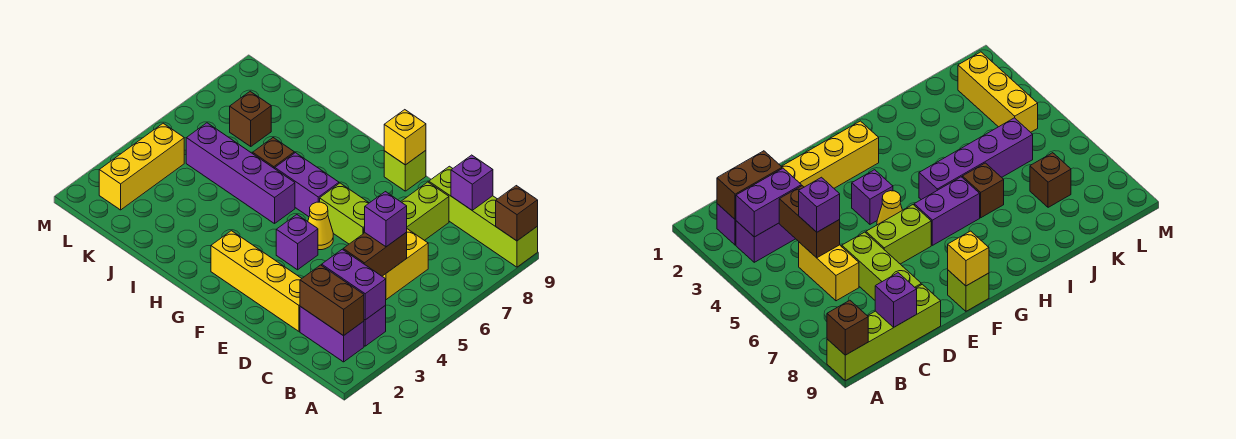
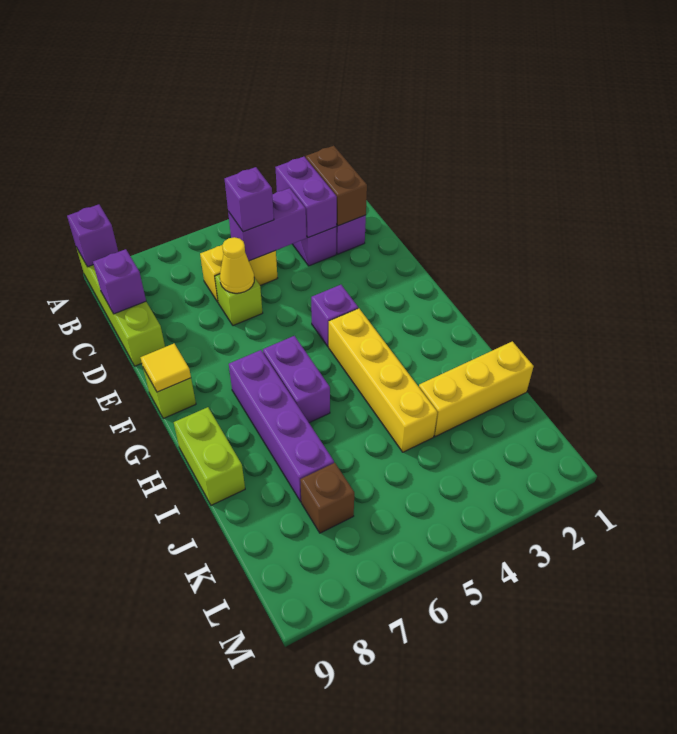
brown brick A9 level 2 -> purple brick A9 level 2
brown brick C4:C5 level 2 -> purple brick C4:C5 level 2
yellow brick D2:G2 level 1 -> yellow brick G4:J4 level 1
lime brick D6:D8 level 1 -> lime brick D6 level 1
lime brick E6:F6 level 1 -> lime brick H9:I9 level 1
yellow cone F5 level 1 -> yellow cone D6 level 2
yellow brick F9 level 2 -> yellow tile F9 level 2
purple brick H5:K5 level 1 -> purple brick G7:J7 level 1
brown brick I6 level 1 -> none
yellow brick L2:L4 level 1 -> yellow brick J1:J3 level 1

